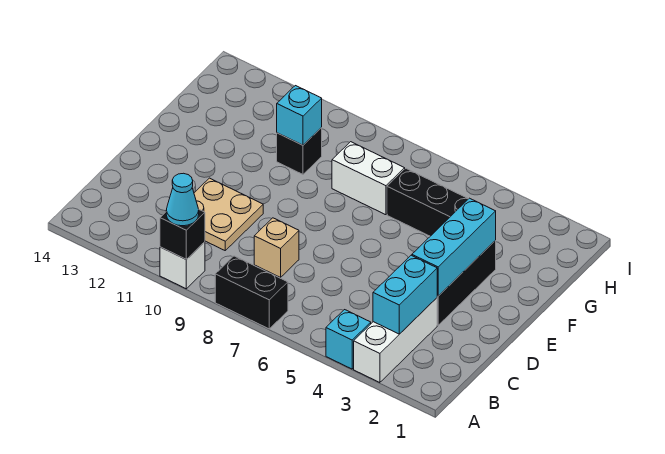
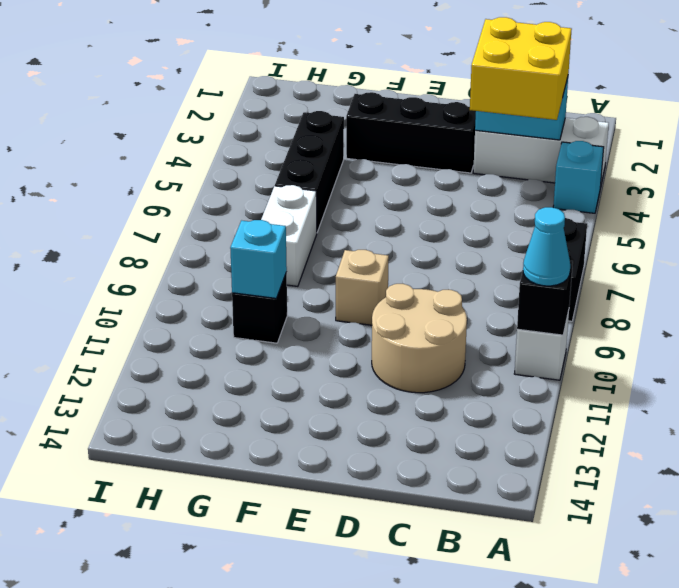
none -> yellow brick B3:C4 level 3
tan brick C8 level 1 -> tan brick E9 level 1
tan plate C10:D11 level 1 -> tan round brick C10:D11 level 1
cyan brick D3:F3 level 2 -> none

